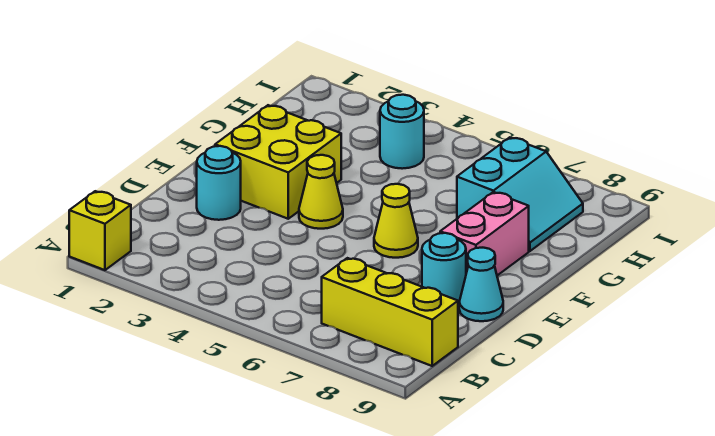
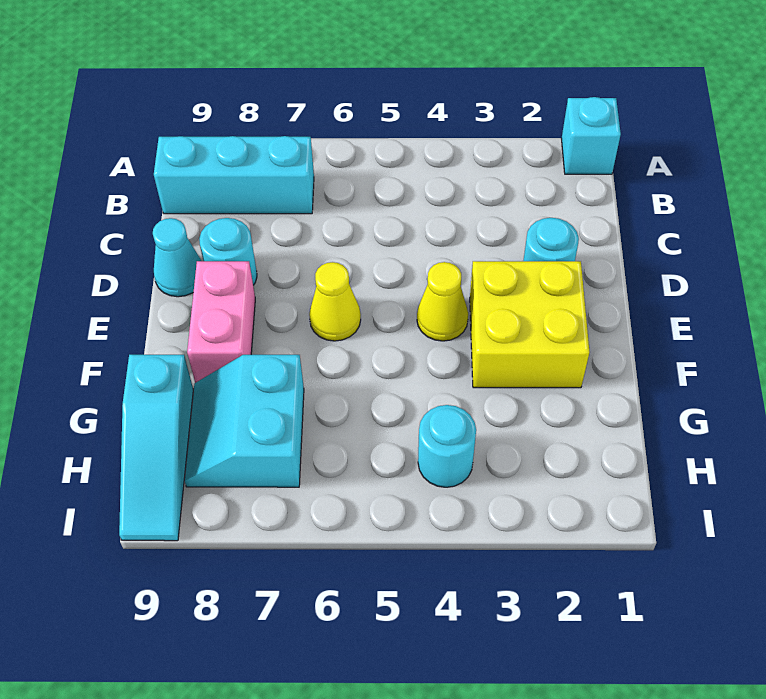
yellow brick A1 level 1 -> cyan brick A1 level 1
yellow brick B7:B9 level 1 -> cyan brick B7:B9 level 1
none -> cyan slope G9:I9 level 1 top G

